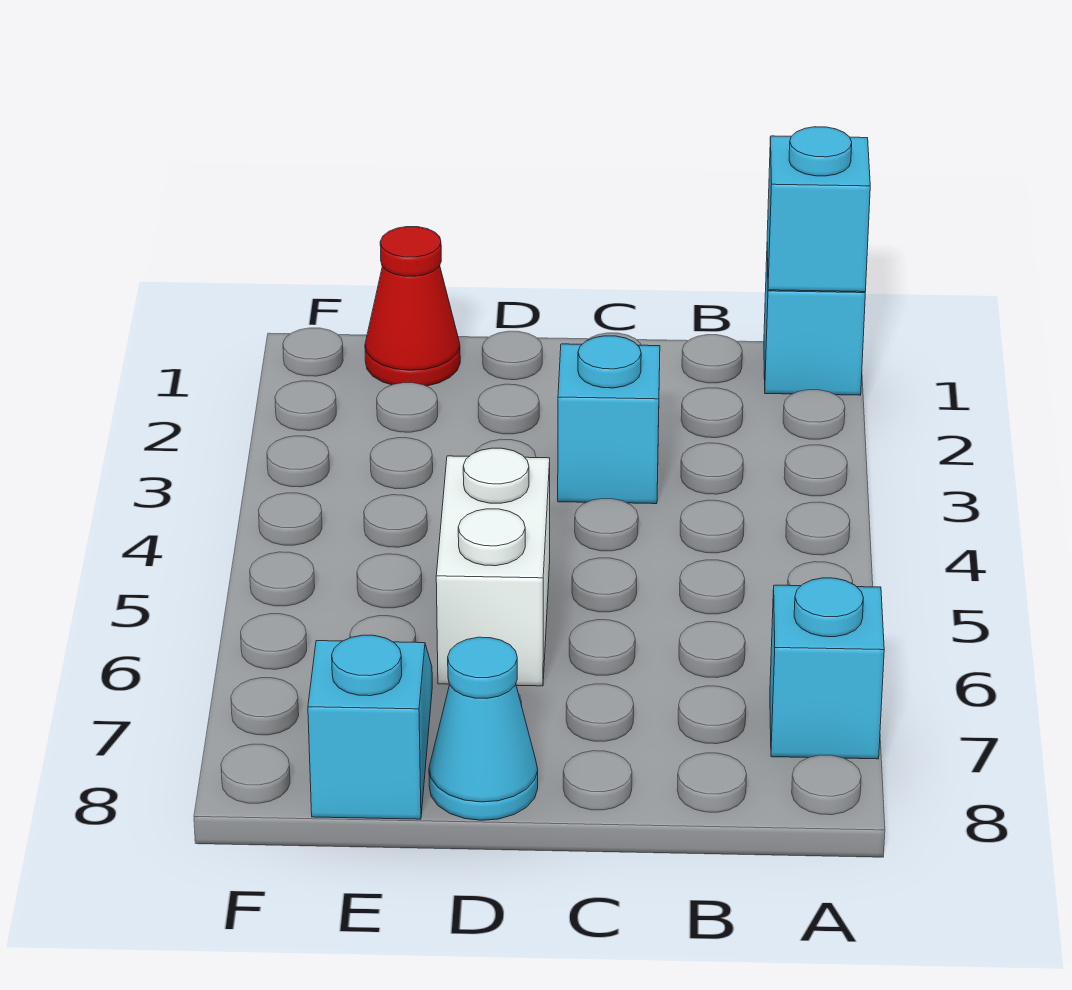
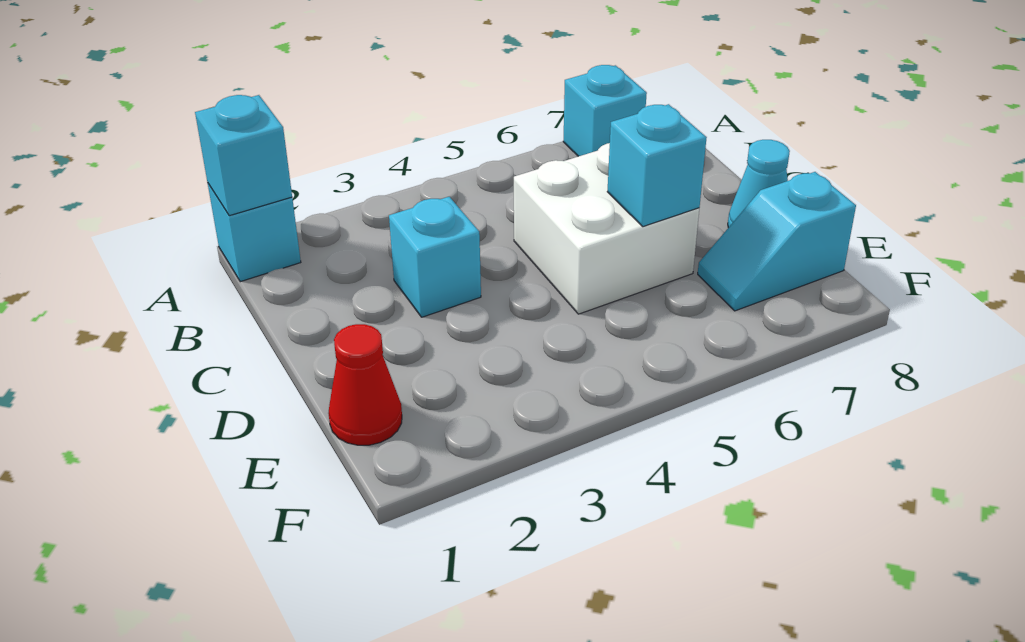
white brick D5:D6 level 1 -> white brick C5:D6 level 1
none -> cyan brick D6 level 2

